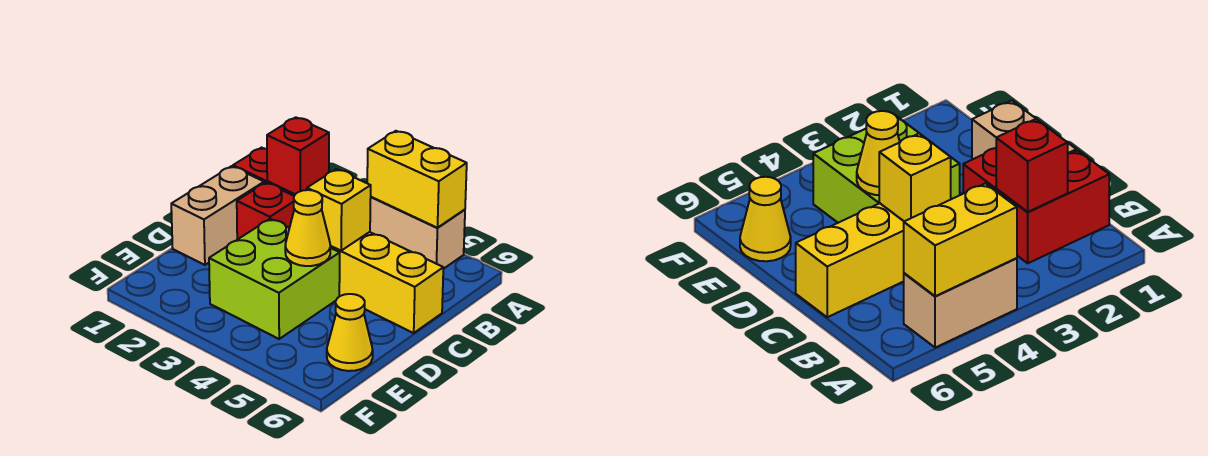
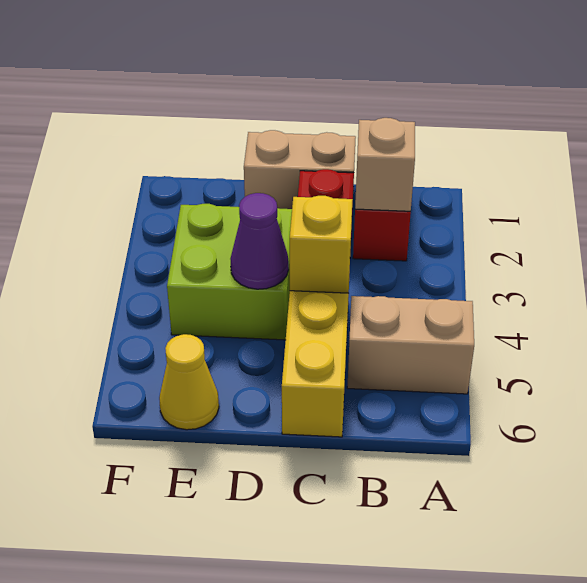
tan brick A4:A5 level 1 -> tan brick A5:B5 level 1
yellow brick A4:A5 level 2 -> none
red brick B2 level 2 -> tan brick B2 level 2
yellow cone D4 level 2 -> purple cone D4 level 2

